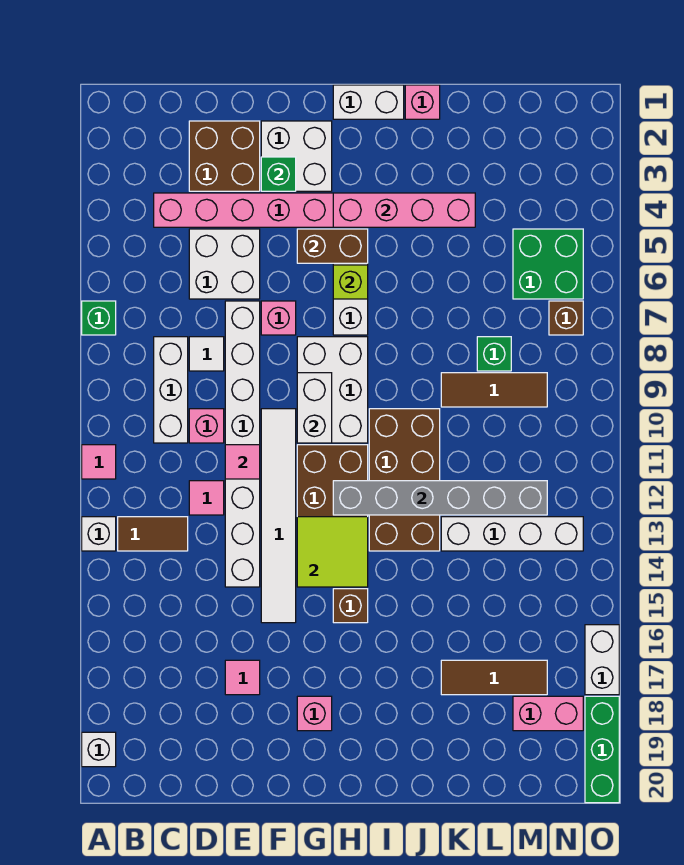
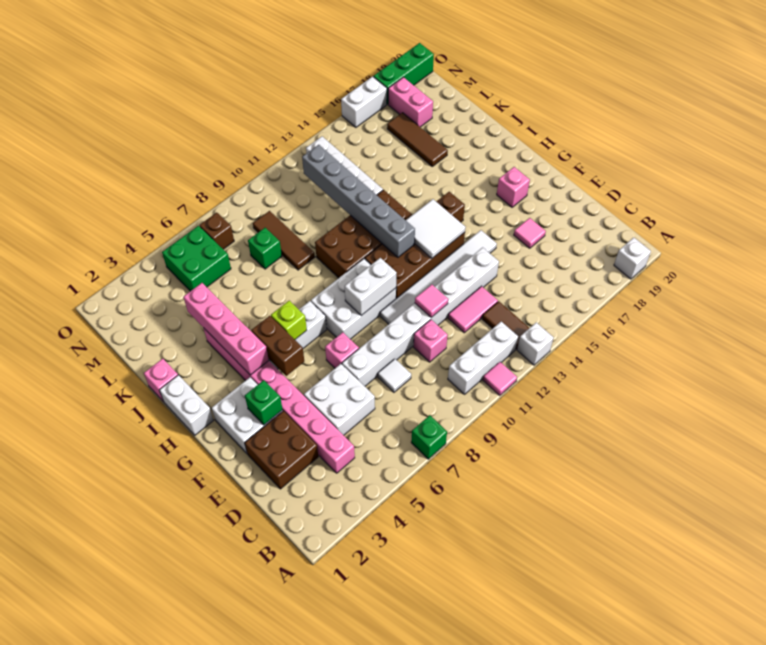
white brick C8:C10 level 1 -> white brick B10:B12 level 1
pink tile D12 level 1 -> pink tile D12:D13 level 1
lime tile G13:H14 level 2 -> white tile G13:H14 level 2

